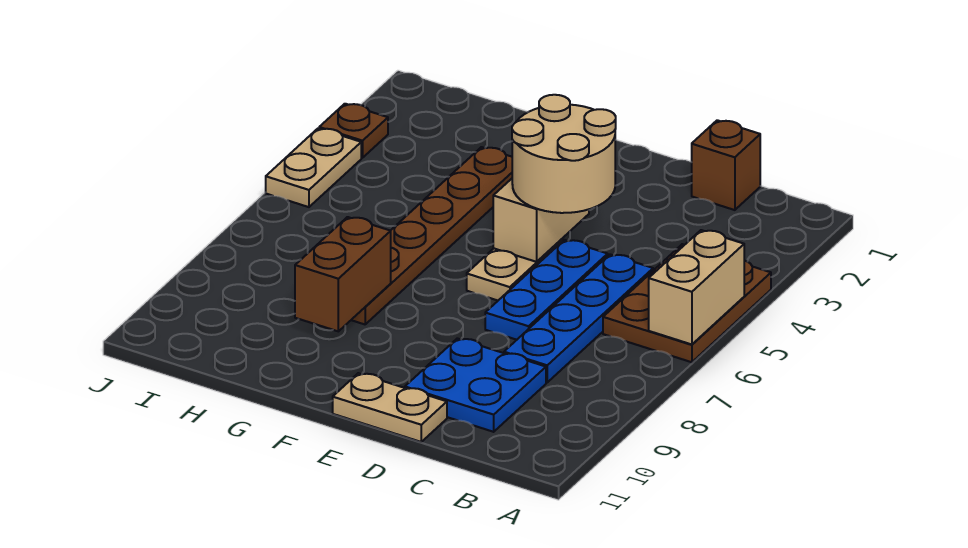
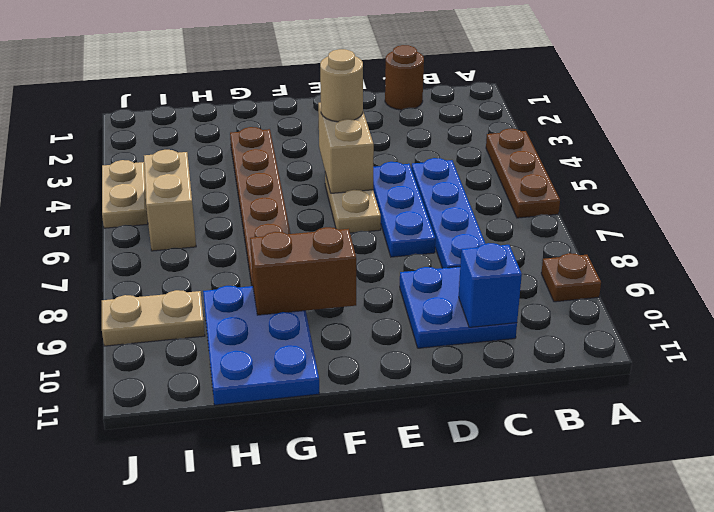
brown plate A4:B6 level 1 -> brown plate A4:A6 level 1
tan brick A5:A6 level 2 -> tan brick I5:I6 level 1
brown brick C1 level 1 -> brown round brick C1 level 1
none -> blue brick C10 level 2
tan round brick D4:E5 level 3 -> tan round brick E4 level 3
tan plate D11:E11 level 1 -> tan plate I9:J9 level 1
brown brick G8:G9 level 2 -> brown brick F9:G9 level 2
none -> blue plate G9:H11 level 1
brown plate J3 level 1 -> brown plate A9 level 1

